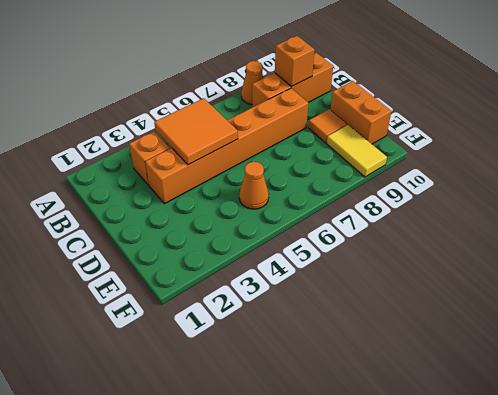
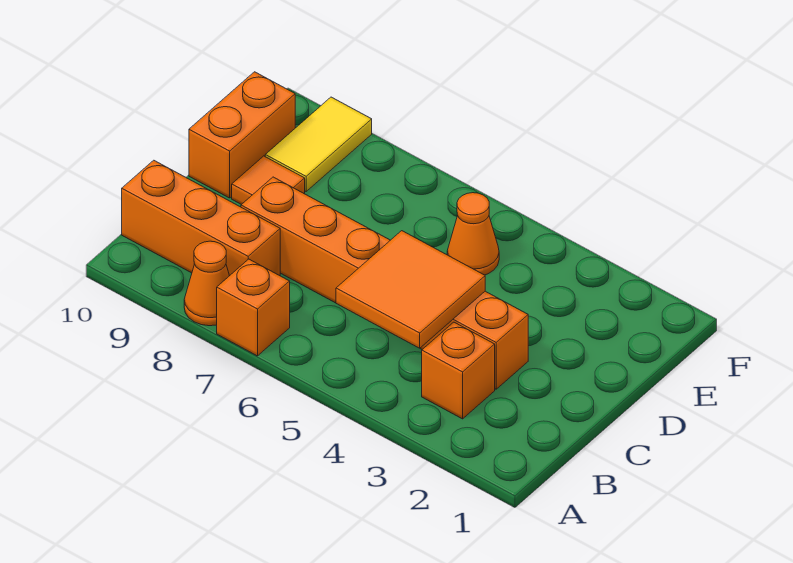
orange brick B9 level 2 -> orange brick A7 level 1

